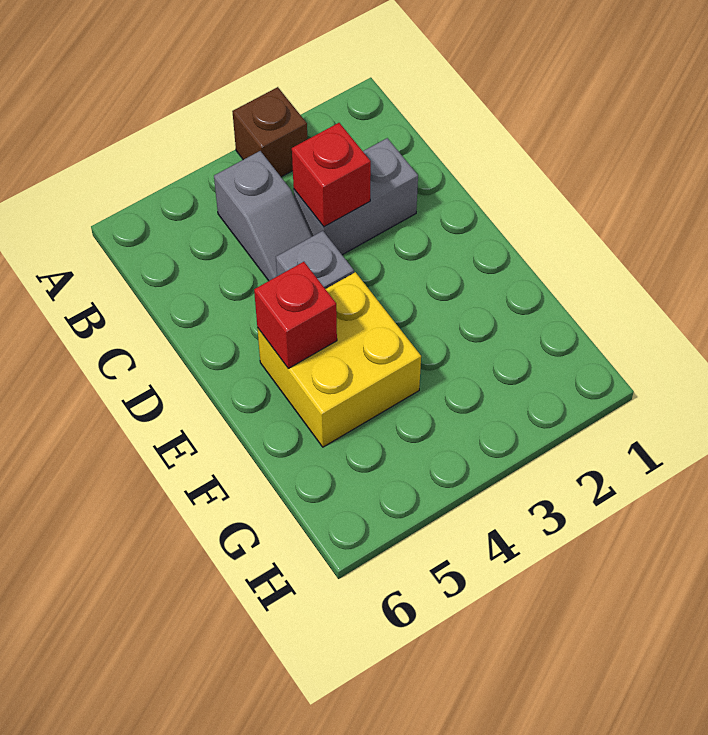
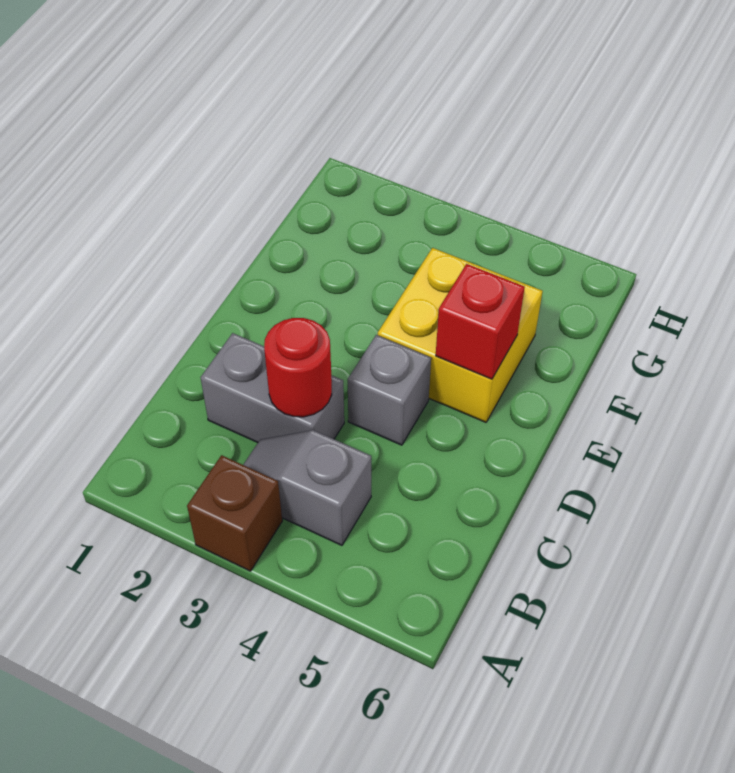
grey slope B4:C4 level 1 top B -> grey slope B3:B4 level 1 top 4
red brick C3 level 2 -> red round brick C3 level 2

